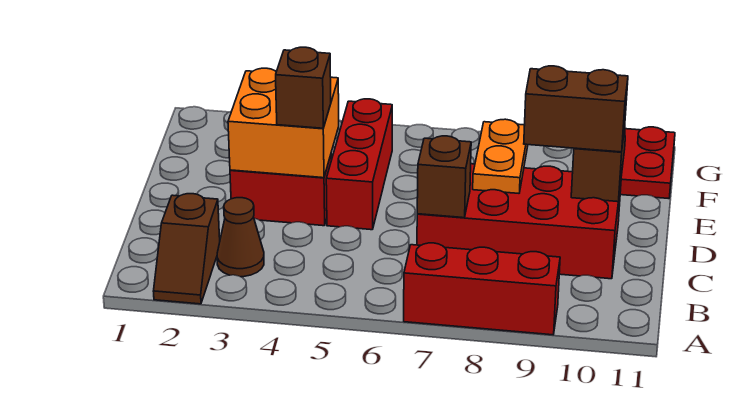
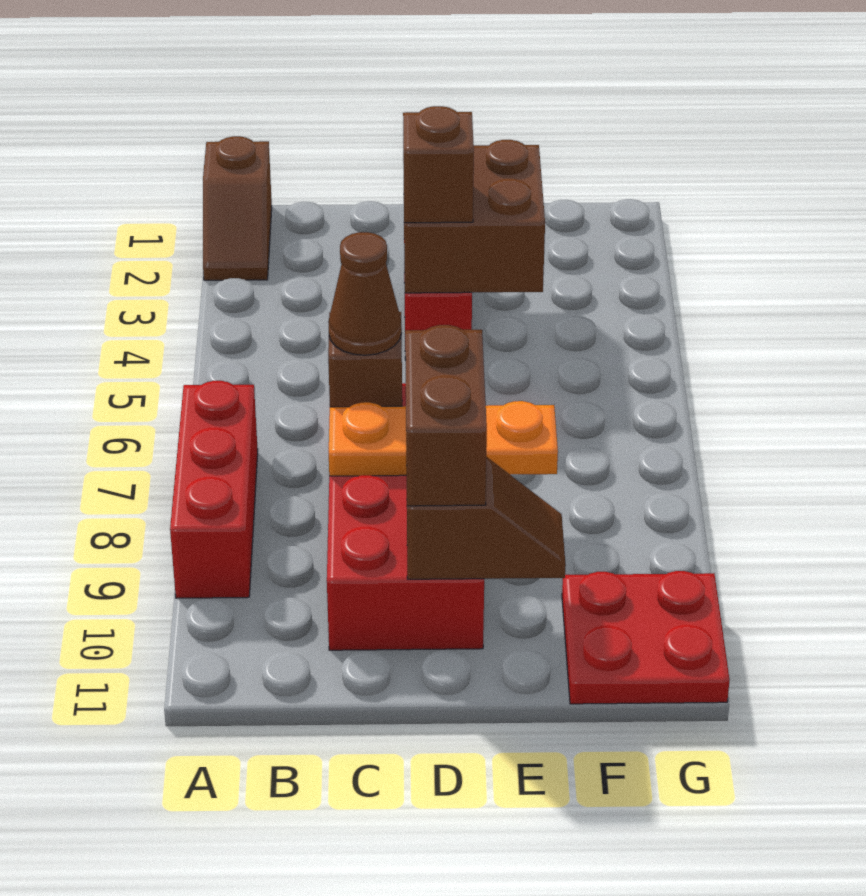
brown slope A2:B2 level 1 top B -> brown slope A1:A2 level 1 top 1
brown cone B3 level 1 -> brown cone C7 level 3
orange brick D3:E4 level 2 -> brown brick D3:E4 level 2
red brick D5:F5 level 1 -> none
orange plate D8:E8 level 2 -> orange plate C8:E8 level 2

